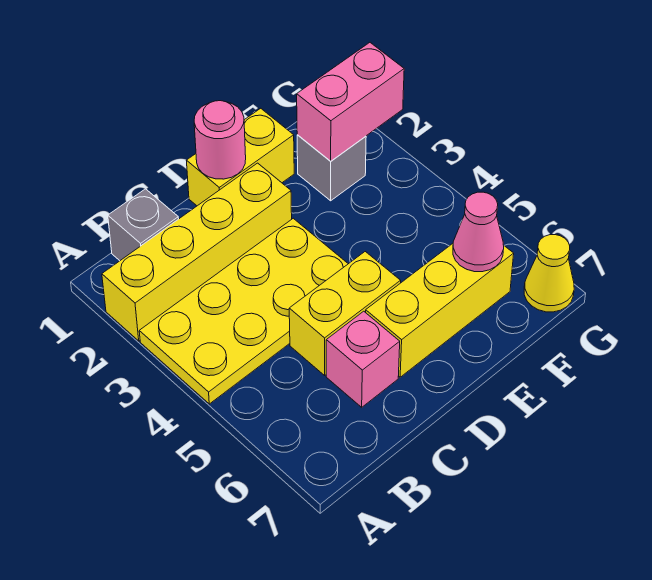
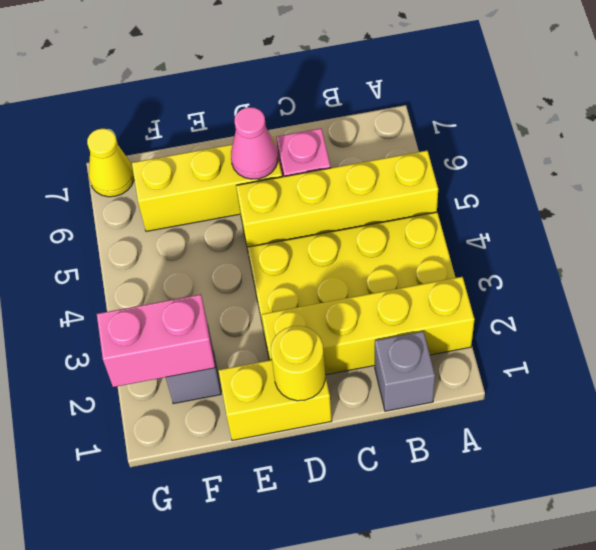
yellow brick C5:D5 level 1 -> yellow brick A5:D5 level 1
pink round brick D1 level 2 -> yellow round brick D1 level 2
pink cone F6 level 2 -> pink cone D6 level 2

